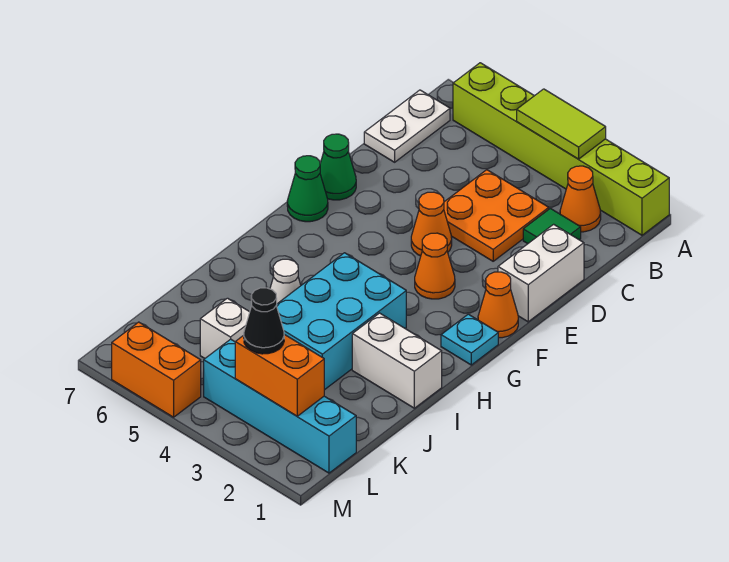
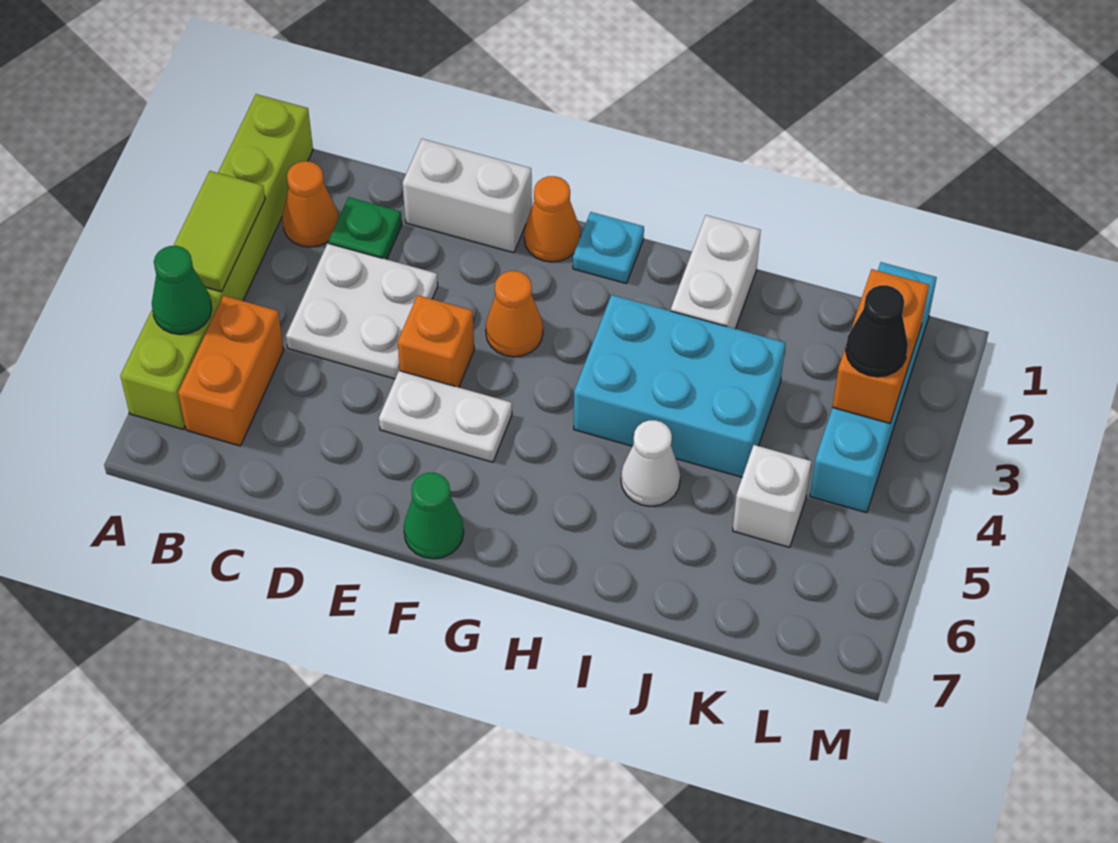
white plate B7:C7 level 1 -> white plate E5:F5 level 1
green tile C2 level 1 -> green plate C2 level 1
orange plate C3:D4 level 1 -> white plate C3:D4 level 1
orange cone E4 level 1 -> orange brick E4 level 1
green cone E7 level 1 -> green cone A5 level 2
orange brick M5:M6 level 1 -> orange brick B5:B6 level 1

